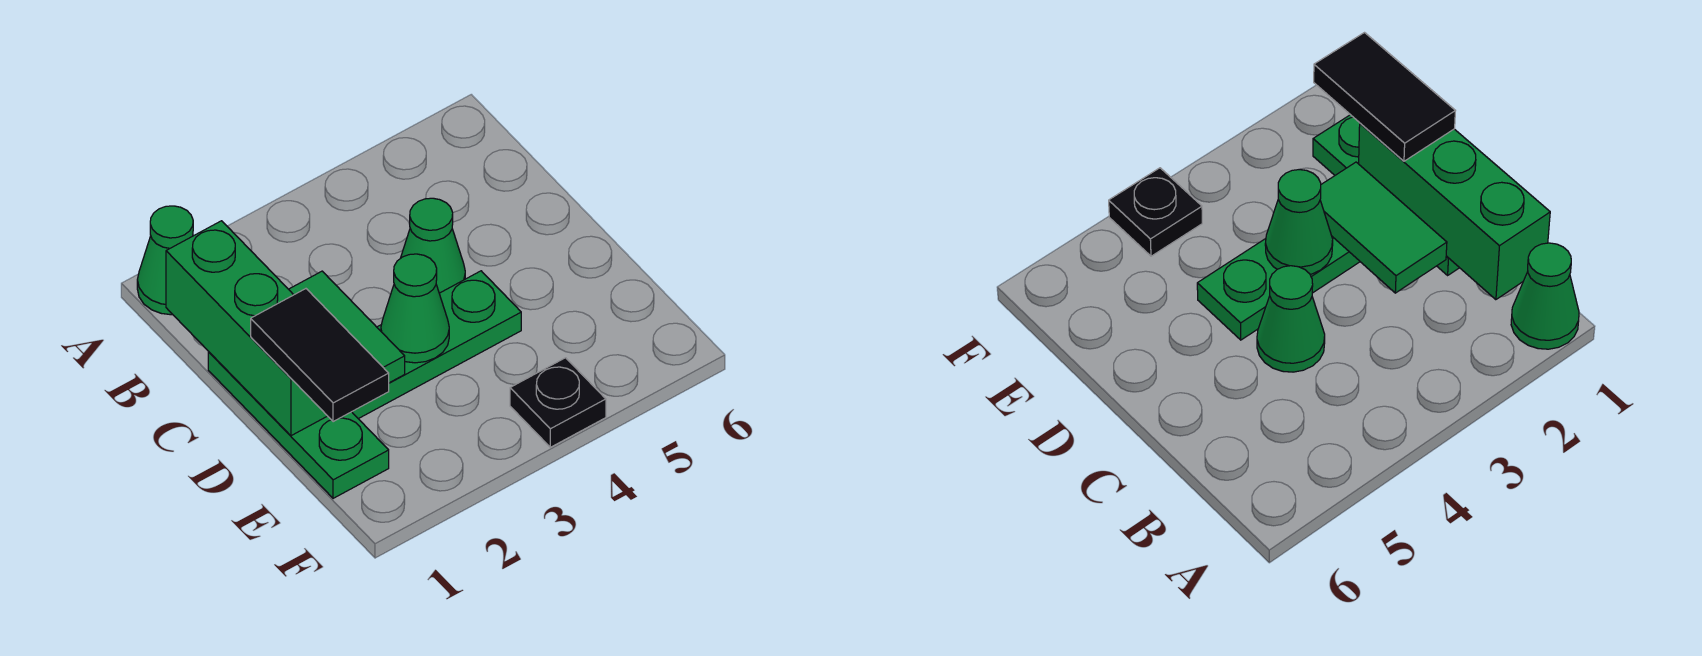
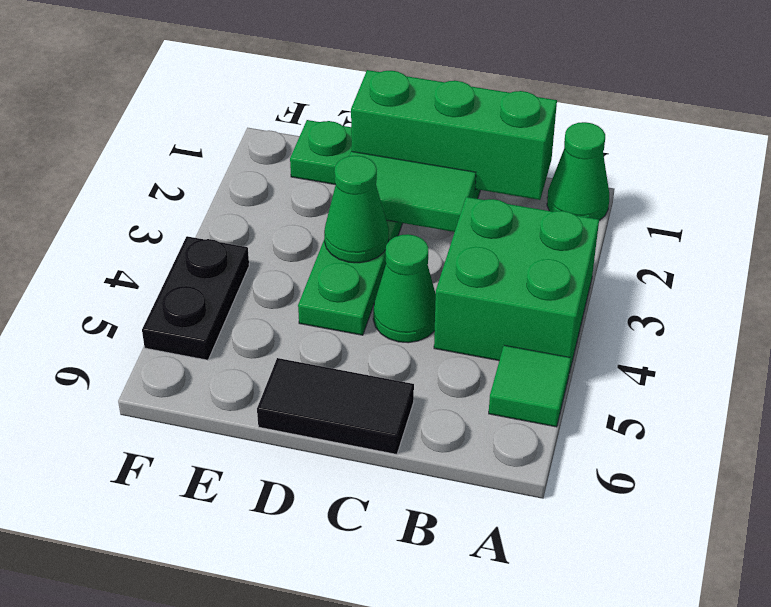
none -> green brick A3:B4 level 1
none -> green tile A5 level 1
black tile D1:E1 level 3 -> black tile C6:D6 level 1
black plate F4 level 1 -> black plate F4:F5 level 1

